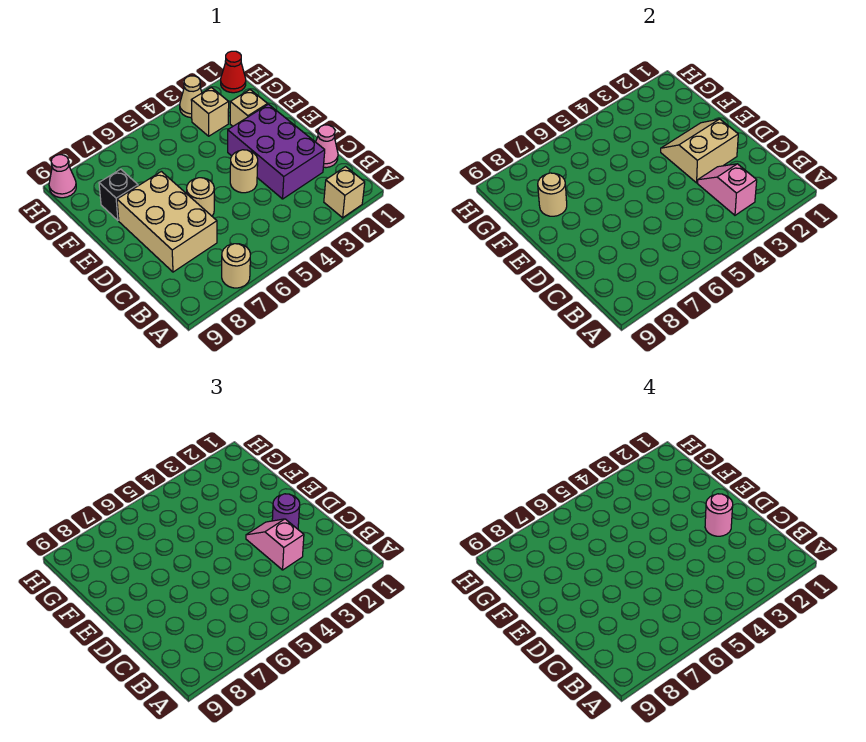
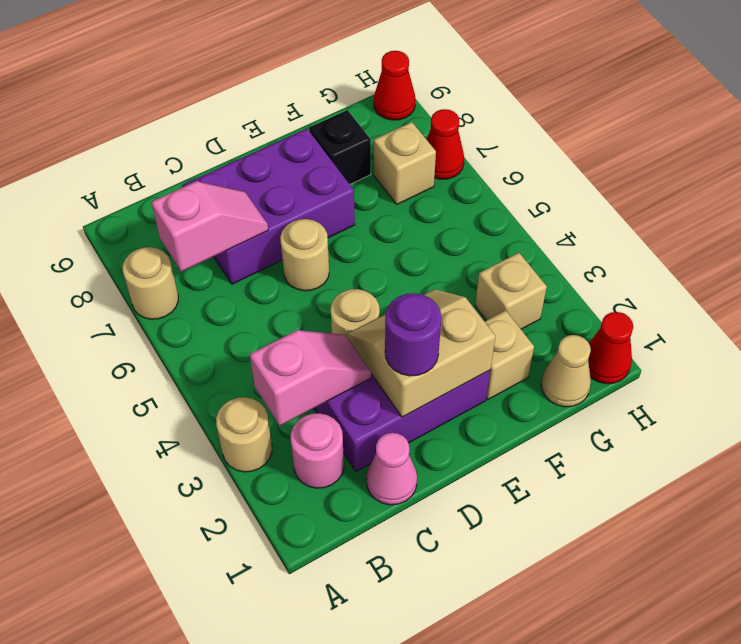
tan brick A2 level 1 -> tan brick G7 level 1
pink slope C3:D3 level 3 top C -> pink slope B7:C7 level 2 top B
tan brick C7:E8 level 1 -> purple brick C7:E8 level 1
tan slope D2:E3 level 2 top D -> tan slope D2:E3 level 2 top 2
pink round brick D2 level 4 -> pink round brick B2 level 1
tan round brick F8 level 2 -> tan round brick A3 level 1
tan cone H3 level 1 -> tan cone G1 level 1
none -> red cone H7 level 1
pink cone H9 level 1 -> red cone H9 level 1

